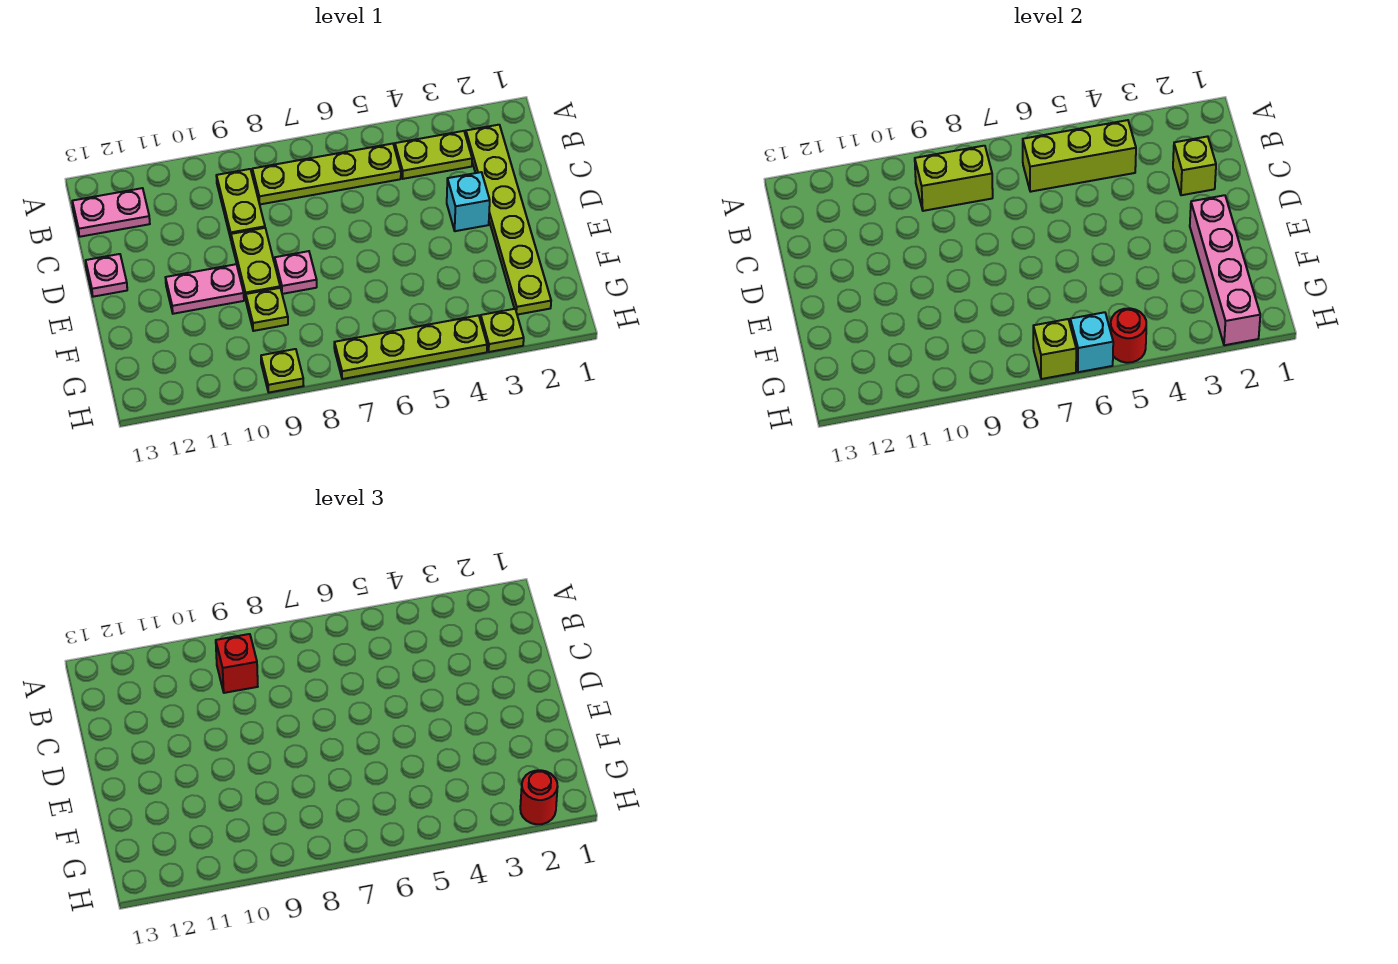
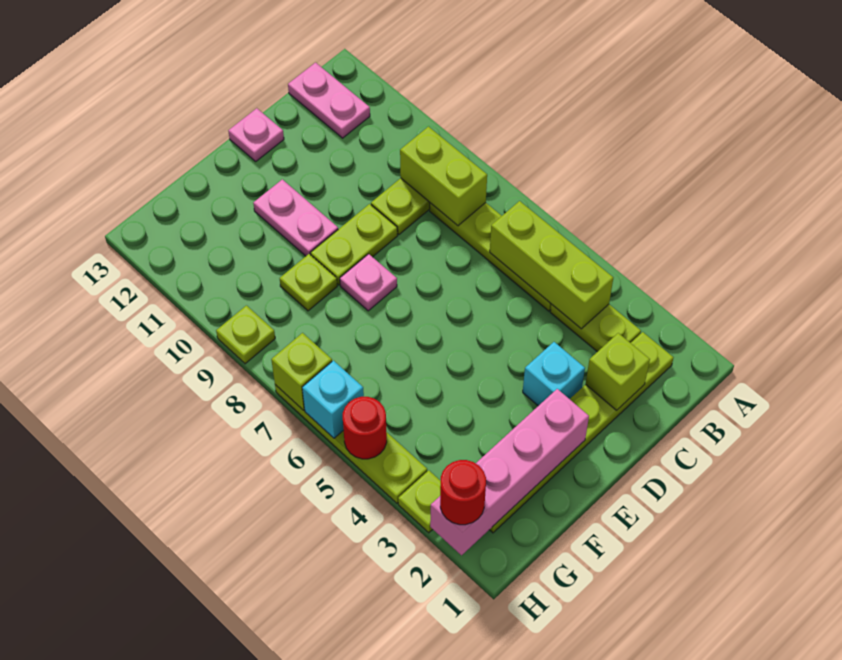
red brick B9 level 3 -> none

